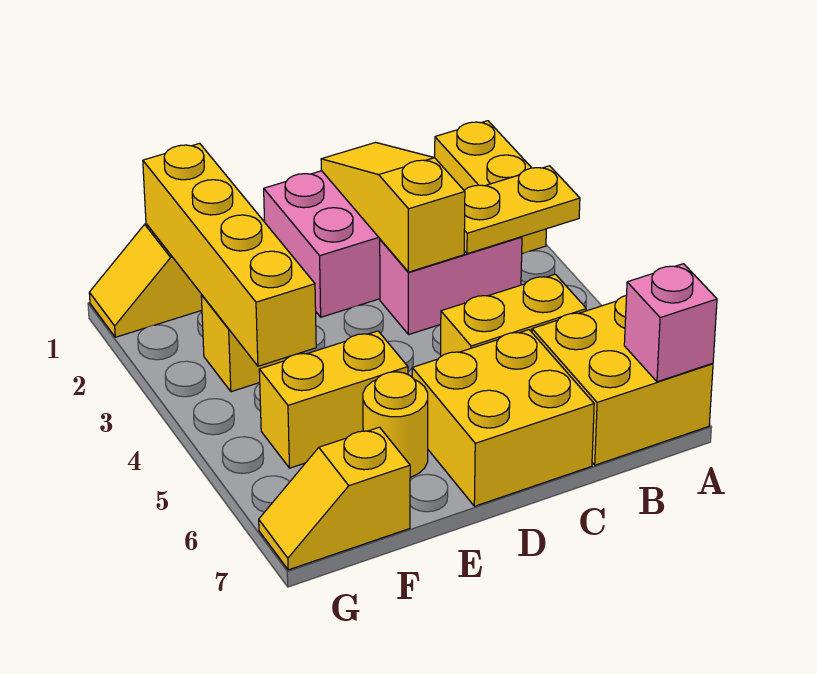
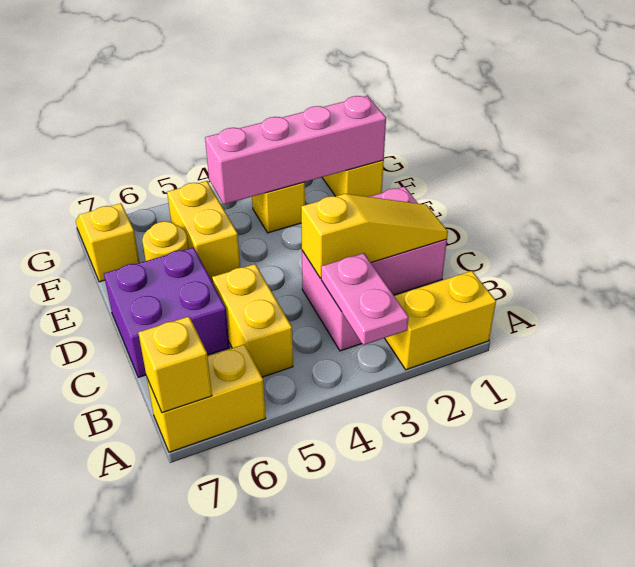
yellow plate A3:B3 level 2 -> pink plate A3:B3 level 2
yellow brick A6:B7 level 1 -> yellow brick A6:A7 level 1
pink brick A7 level 2 -> yellow brick A7 level 2
yellow brick C6:D7 level 1 -> purple brick C6:D7 level 1
yellow brick F1:F4 level 2 -> pink brick F1:F4 level 2

